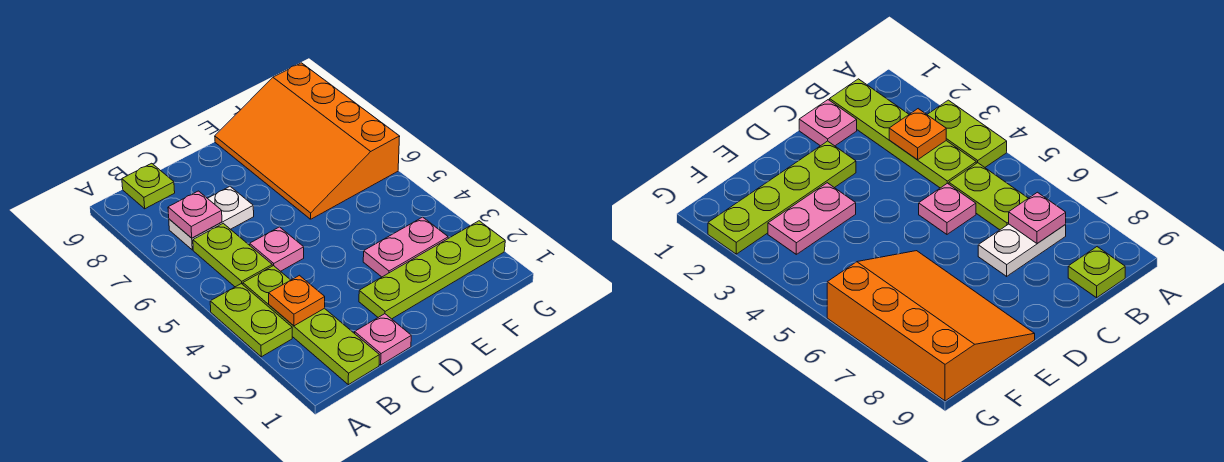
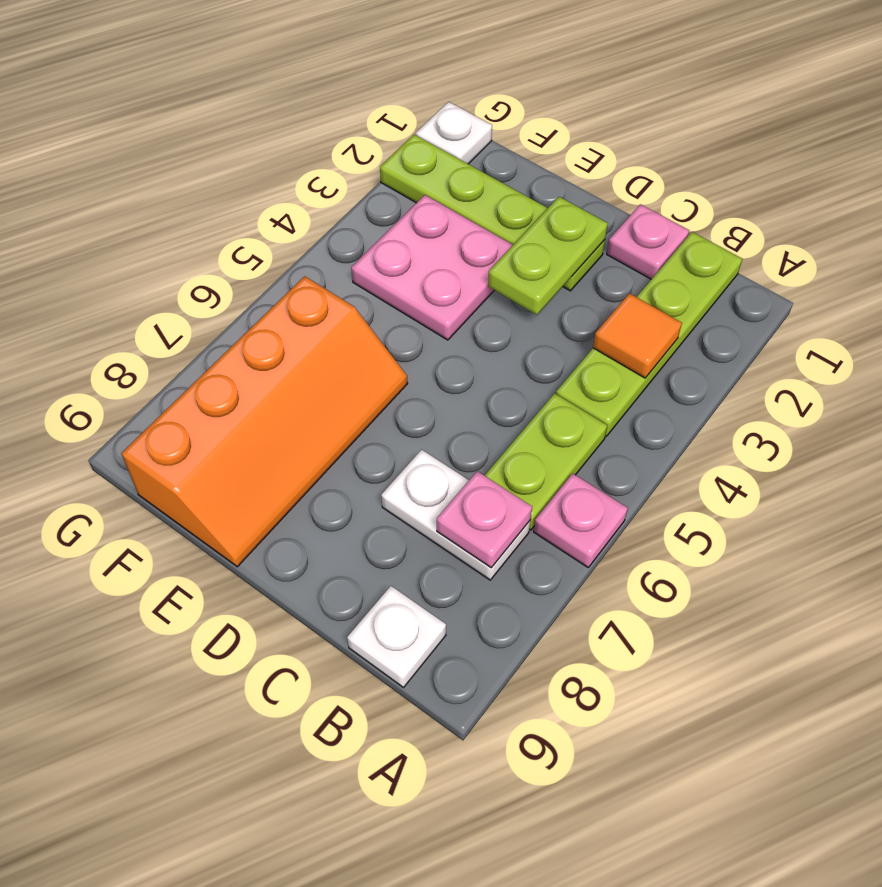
lime plate A3:A4 level 1 -> lime plate D2:D3 level 2
orange plate B3 level 2 -> orange tile B3 level 2
lime plate B9 level 1 -> white plate B9 level 1
pink plate C5 level 1 -> pink plate A6 level 1
pink plate E3:F3 level 1 -> pink plate E3:F4 level 1
orange slope E6:G9 level 1 top G -> orange slope E6:F9 level 1 top F
none -> white plate G1 level 1

